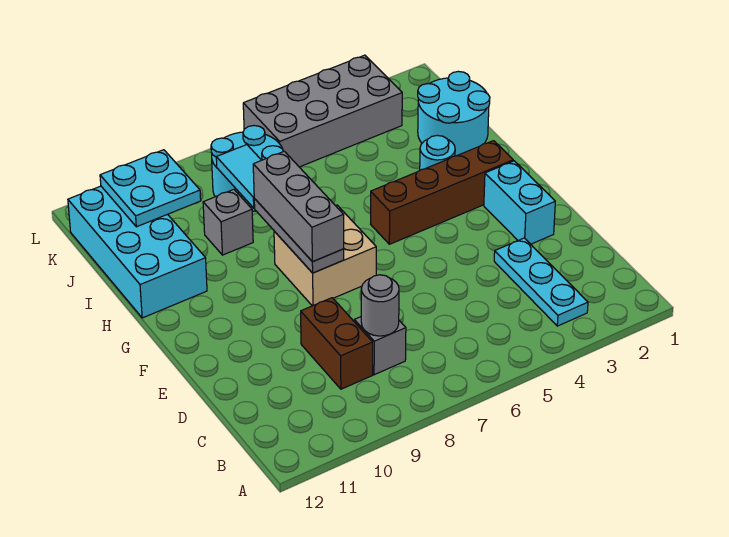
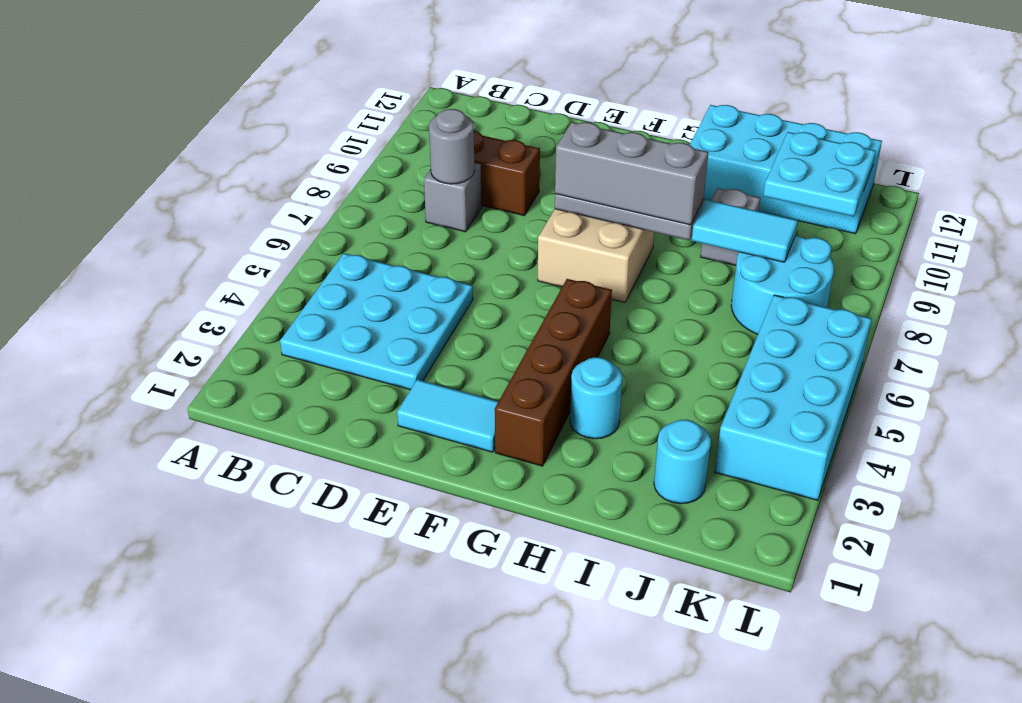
cyan plate B3:D3 level 1 -> cyan plate B3:D5 level 1
cyan brick E2:F2 level 1 -> cyan tile E2:F2 level 1
cyan round brick I1:J2 level 1 -> cyan round brick J2 level 1
grey brick K3:L6 level 1 -> cyan brick K3:L6 level 1

